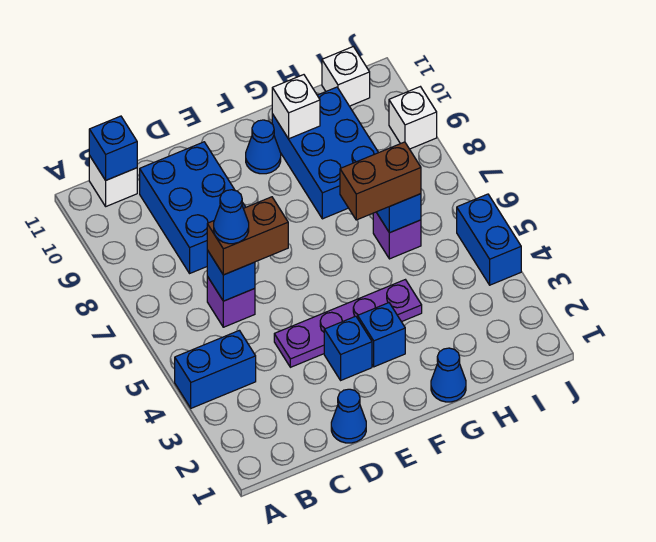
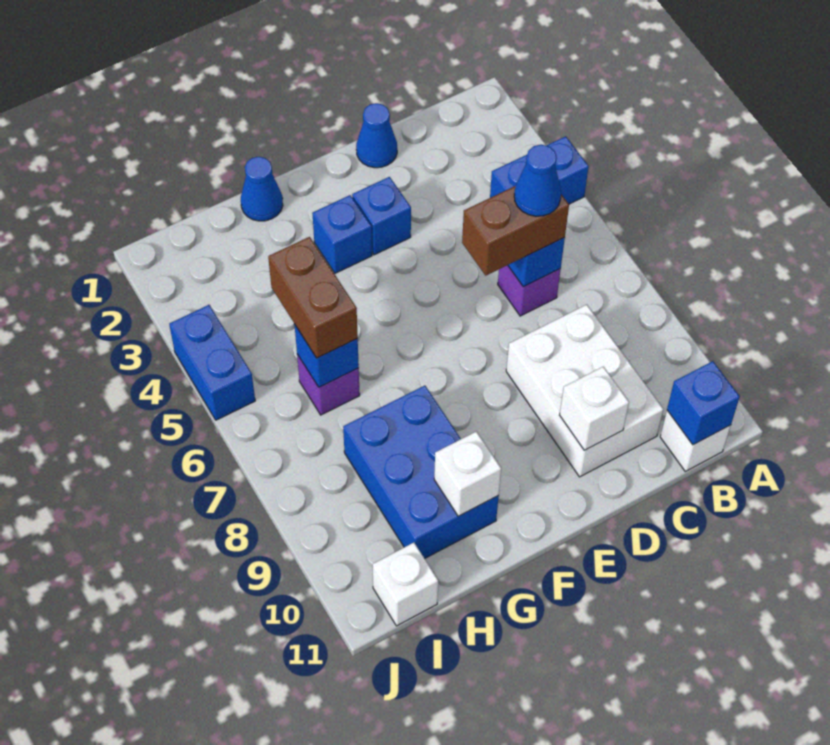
blue brick C8:D10 level 1 -> white brick C8:D10 level 1
purple plate D4:G4 level 1 -> none
blue cone F10 level 1 -> none
brown brick G6:H6 level 3 -> brown brick H5:H6 level 3
white brick J9 level 1 -> white brick D10 level 2

